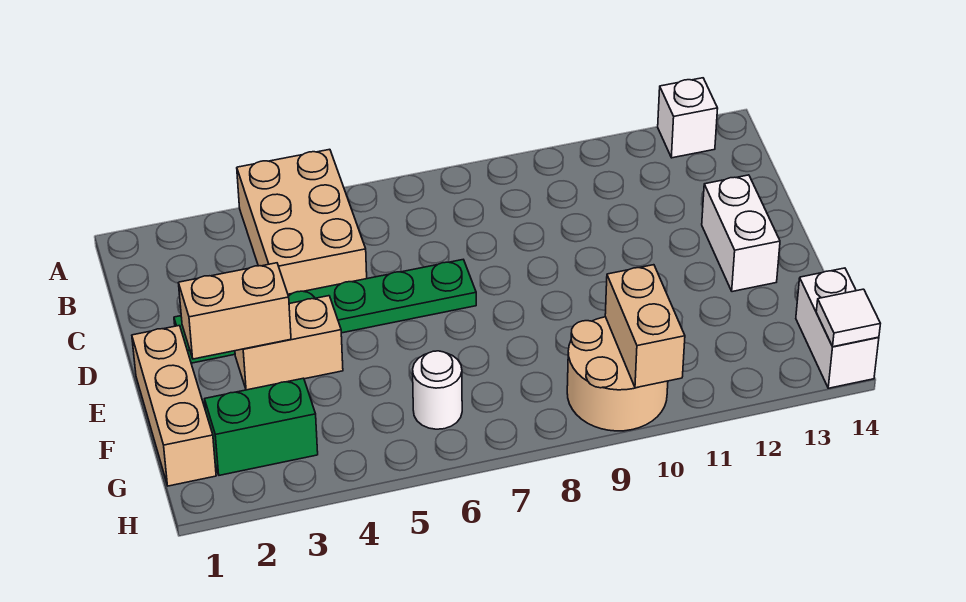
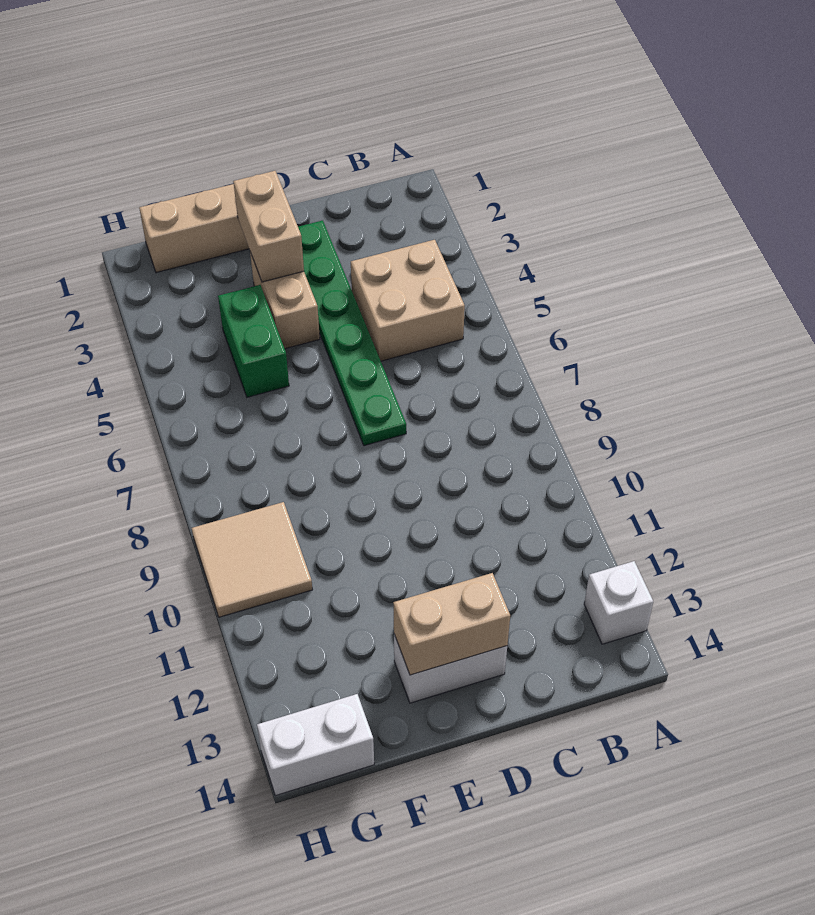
tan brick A4:C5 level 1 -> tan brick B4:C5 level 1
green brick G2:G3 level 1 -> green brick F4:F5 level 1
white round brick G6 level 1 -> none
tan round brick G9:H10 level 1 -> tan tile G9:H10 level 1
tan brick G10:H10 level 2 -> tan brick D13:E13 level 2
white tile H14 level 2 -> none

